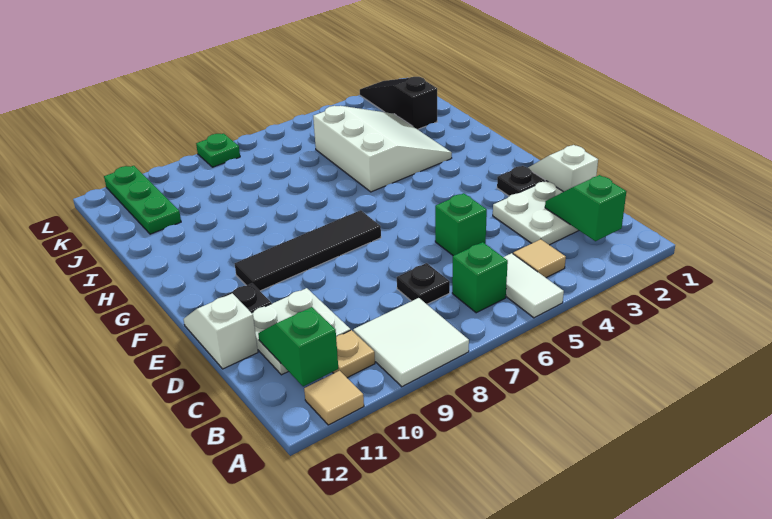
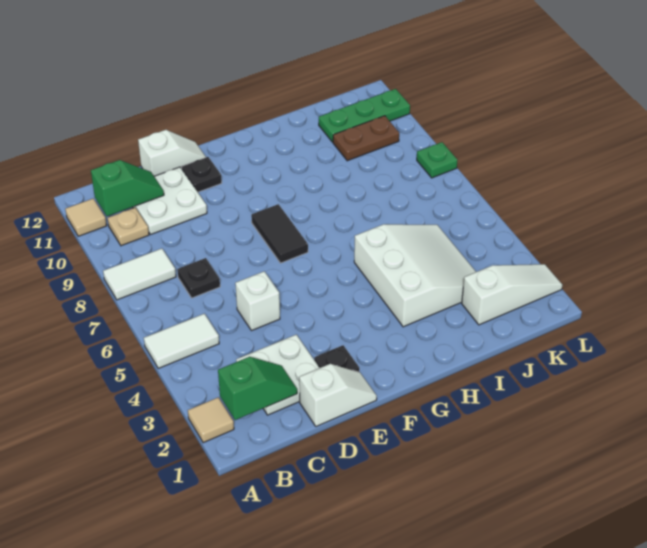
white tile A8:B9 level 1 -> white tile A8:B8 level 1
tan tile B4 level 1 -> tan tile A2 level 1
green brick B6 level 1 -> none
green brick D5 level 1 -> white brick D5 level 1
black tile F7:F10 level 1 -> black tile F7:F8 level 1
white slope H3:J5 level 1 top 5 -> white slope H3:J5 level 1 top H
black slope J2:L2 level 1 top J -> white slope J2:L2 level 1 top J
none -> brown plate J10:K10 level 1

